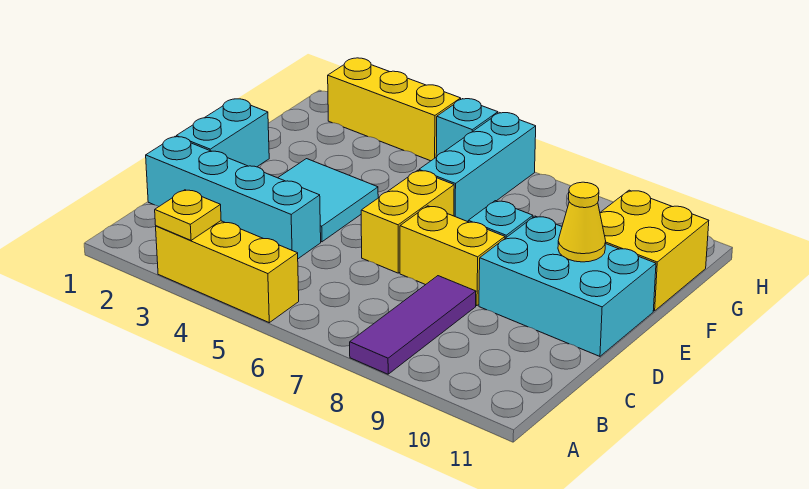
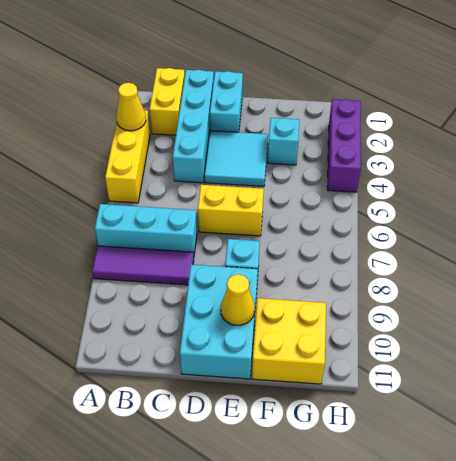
yellow plate A3 level 2 -> yellow cone A3 level 2
cyan brick D1:E1 level 1 -> cyan brick D1:D2 level 1
yellow brick D7:D8 level 1 -> yellow brick B1:B2 level 1
cyan brick F6:H6 level 1 -> cyan brick A7:C7 level 1
yellow brick H2:H4 level 1 -> purple brick H2:H4 level 1
cyan brick H5 level 1 -> cyan brick F3 level 1

